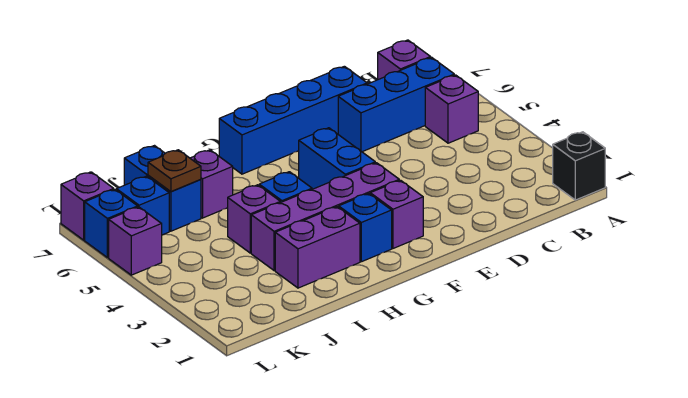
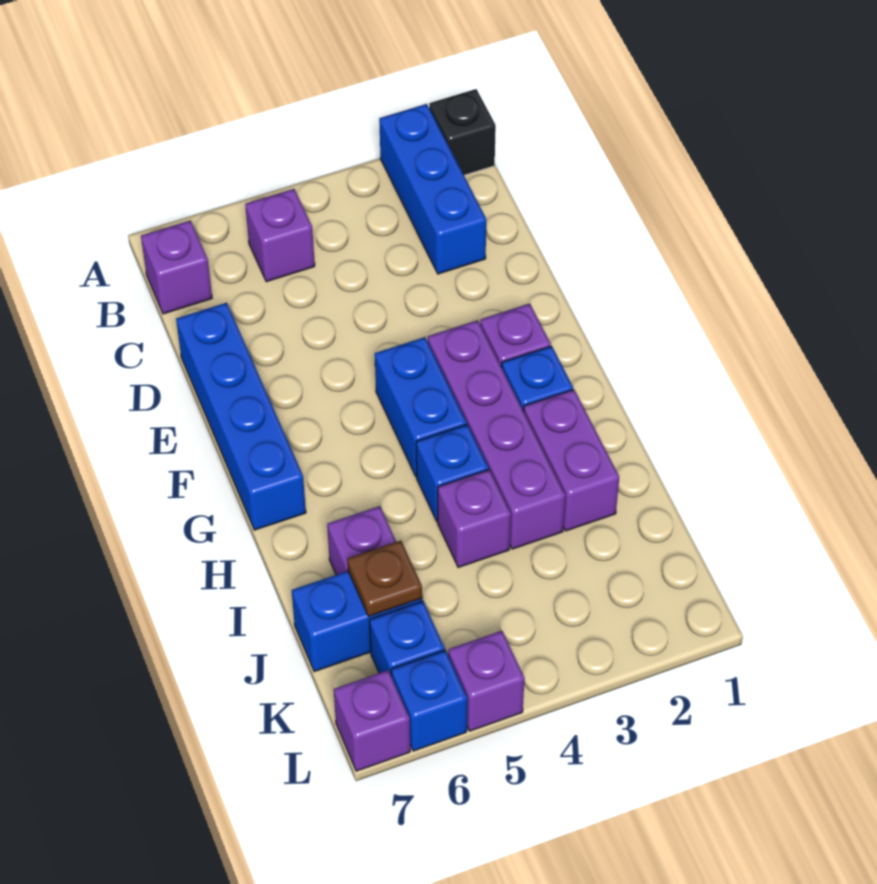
blue brick B6:D6 level 1 -> blue brick A2:C2 level 1
blue brick F4:F5 level 1 -> blue brick F4:G4 level 1

